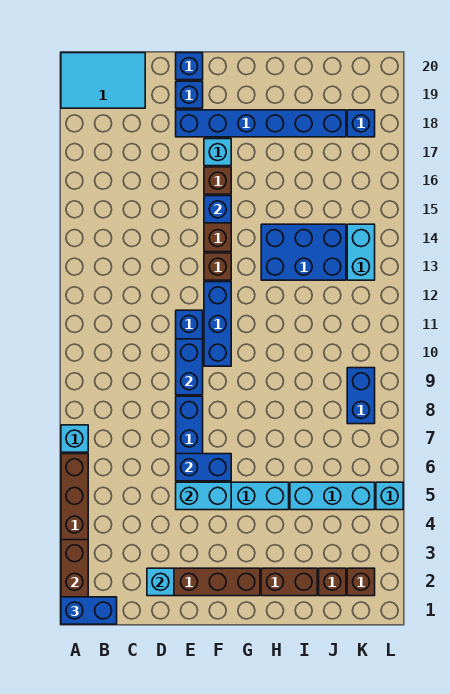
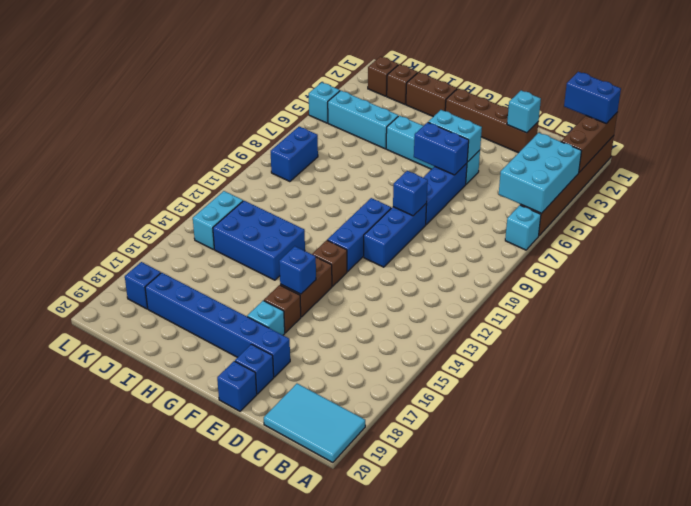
none -> cyan brick A4:B6 level 2
blue brick E9:E10 level 2 -> blue brick E9 level 2

